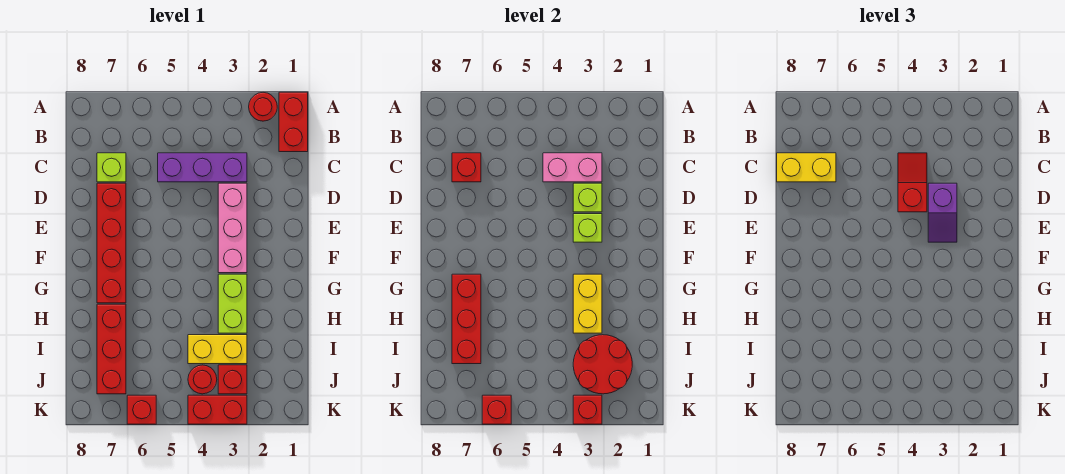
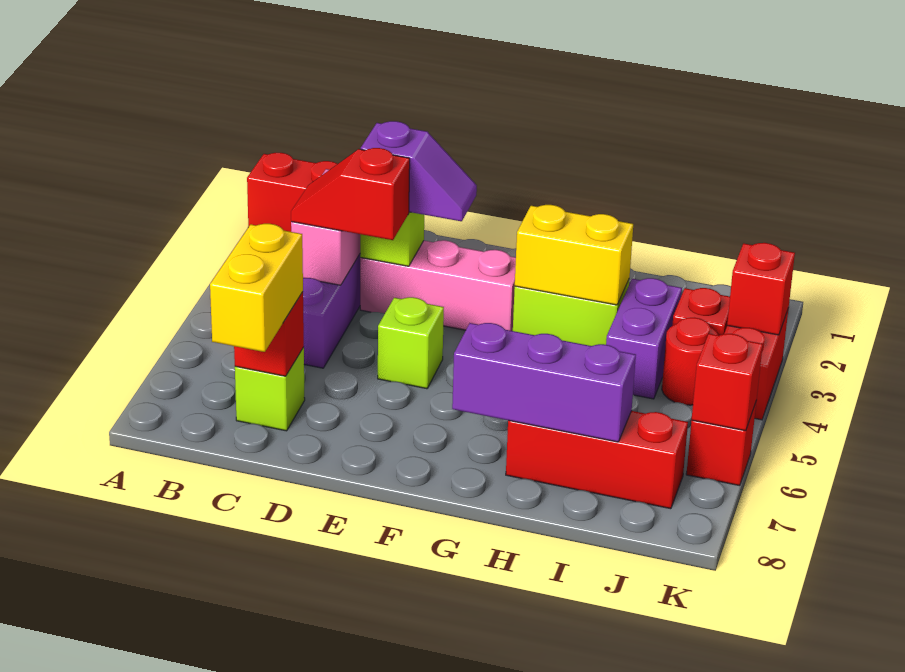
red round brick A2 level 1 -> none
red brick D7:G7 level 1 -> none
lime brick E3 level 2 -> lime brick E5 level 1
red brick G7:I7 level 2 -> purple brick G7:I7 level 2
red round brick I2:J3 level 2 -> none
yellow brick I3:I4 level 1 -> purple brick I3:I4 level 1

